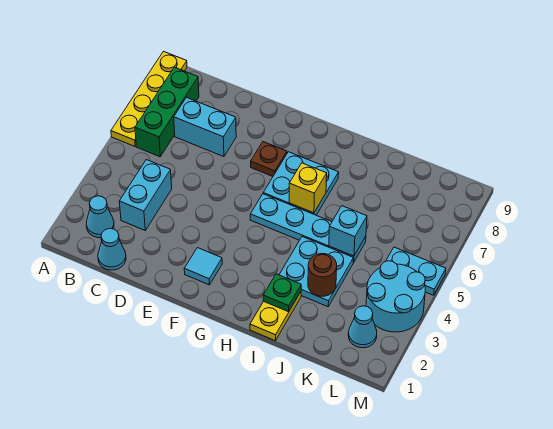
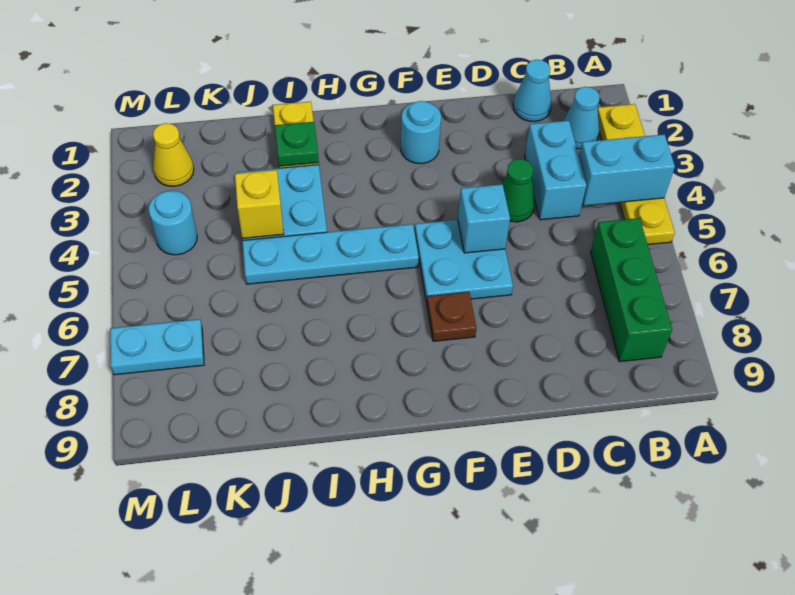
yellow plate A6:A9 level 1 -> yellow plate A2:A5 level 1
cyan brick C7:D7 level 1 -> cyan brick A4:B4 level 2
none -> green cone D4 level 1
cyan tile F2 level 1 -> cyan round brick F2 level 1
cyan plate G6:H7 level 1 -> cyan plate E5:F6 level 1
yellow brick H6 level 2 -> yellow brick J4 level 2
brown round brick J3 level 2 -> none
cyan brick J5 level 2 -> cyan brick E5 level 2
cyan cone L2 level 1 -> yellow cone L2 level 1
cyan round brick L3:M4 level 1 -> cyan round brick L4 level 1
cyan plate L5:M5 level 1 -> cyan plate L7:M7 level 1

